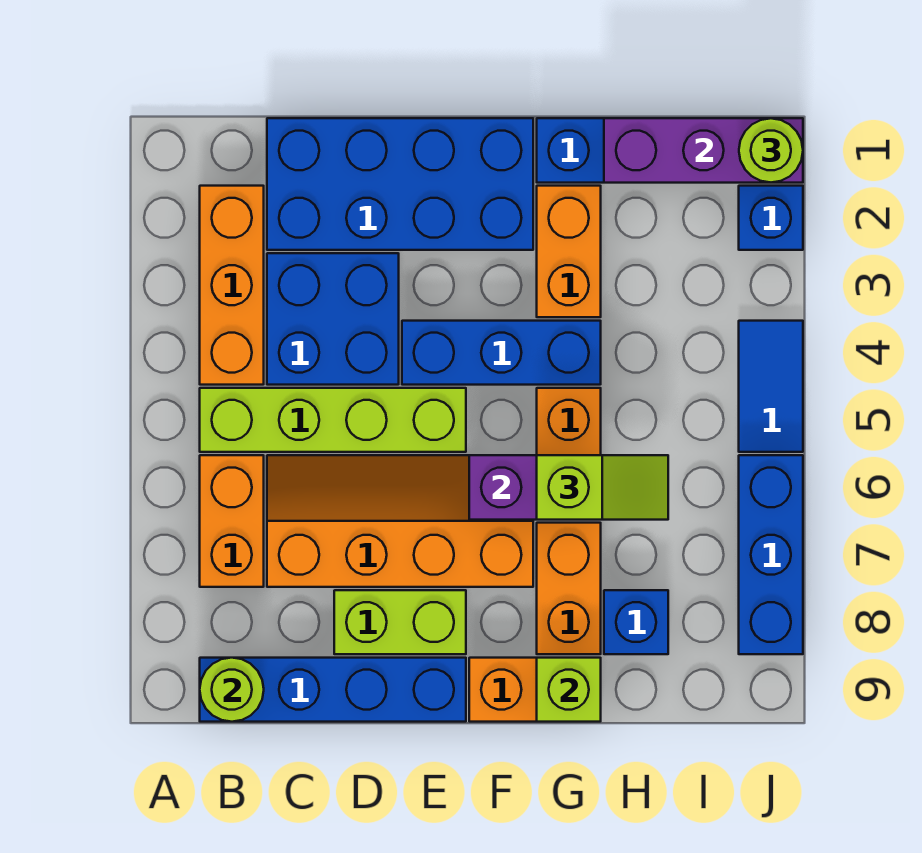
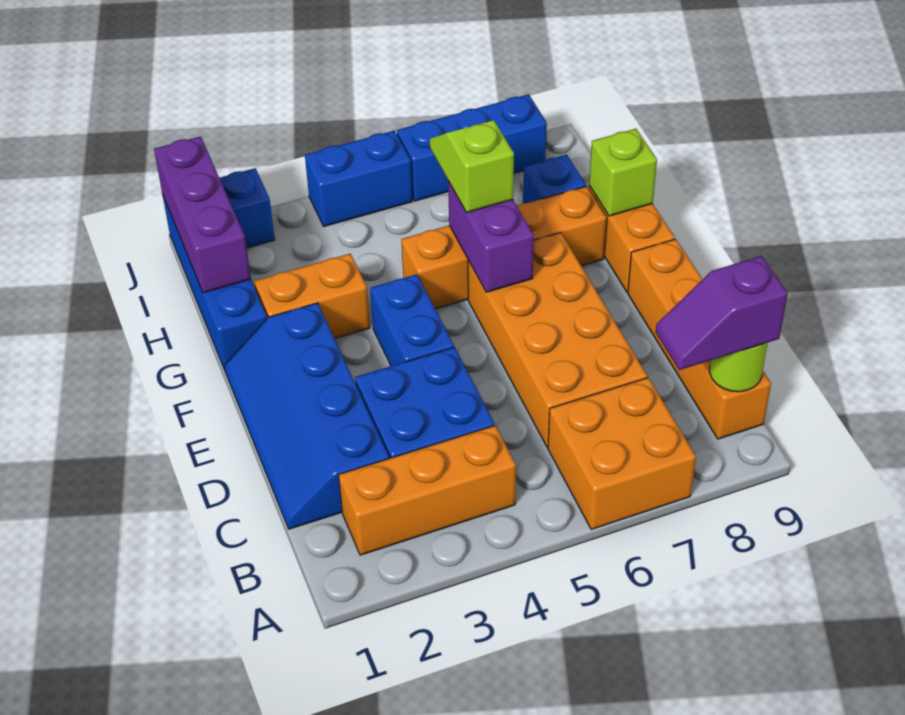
lime brick B5:E5 level 1 -> none
orange brick B6:B7 level 1 -> orange brick A6:B7 level 1
none -> purple slope B8:B9 level 3 top 9
blue brick B9:E9 level 1 -> orange brick B9:E9 level 1
blue brick C1:F2 level 1 -> blue slope C1:F2 level 1 top 2
orange slope C6:F7 level 1 top 7 -> orange brick C6:F7 level 1
lime brick D8:E8 level 1 -> none
blue brick E4:G4 level 1 -> blue brick E4:F4 level 1
lime round brick J1 level 3 -> none
blue tile J4:J5 level 1 -> blue brick J4:J5 level 1

